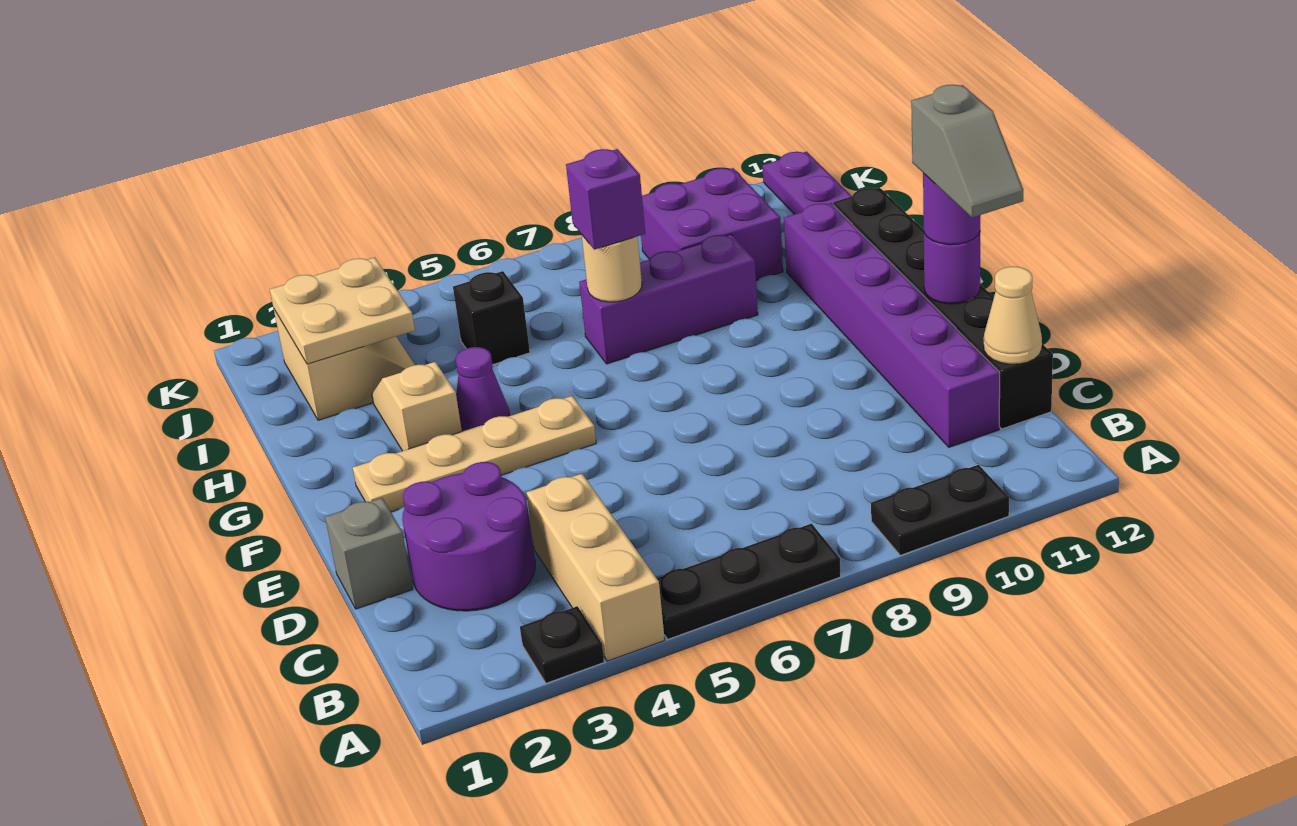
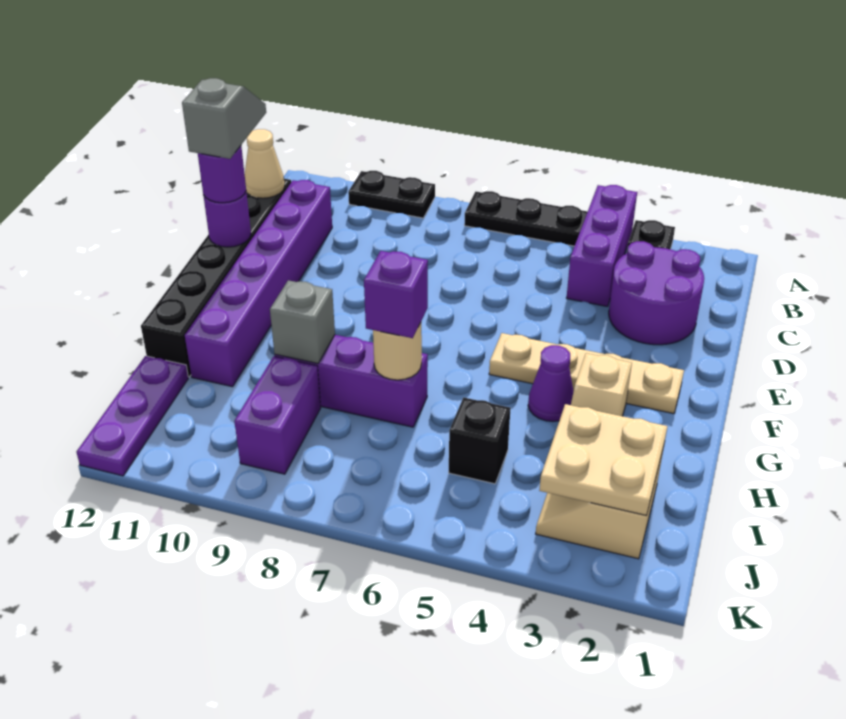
tan brick A4:C4 level 1 -> purple brick A4:C4 level 1
grey brick D1 level 1 -> grey brick H9 level 2
purple brick I9:J10 level 1 -> purple brick I9:J9 level 1

